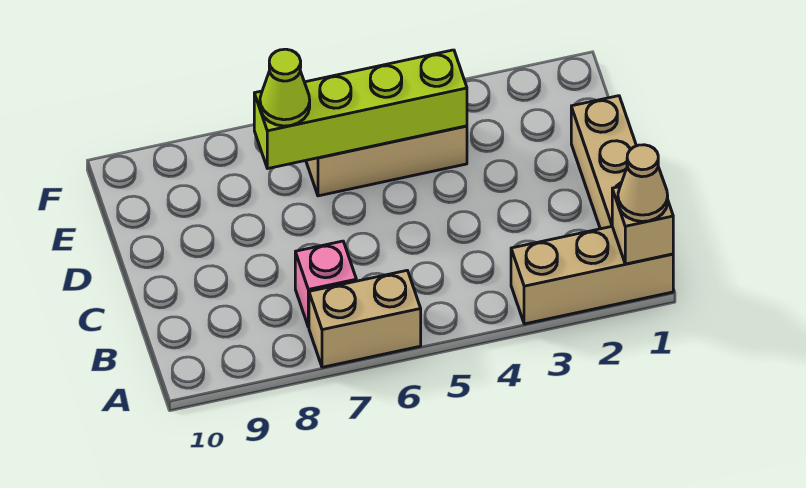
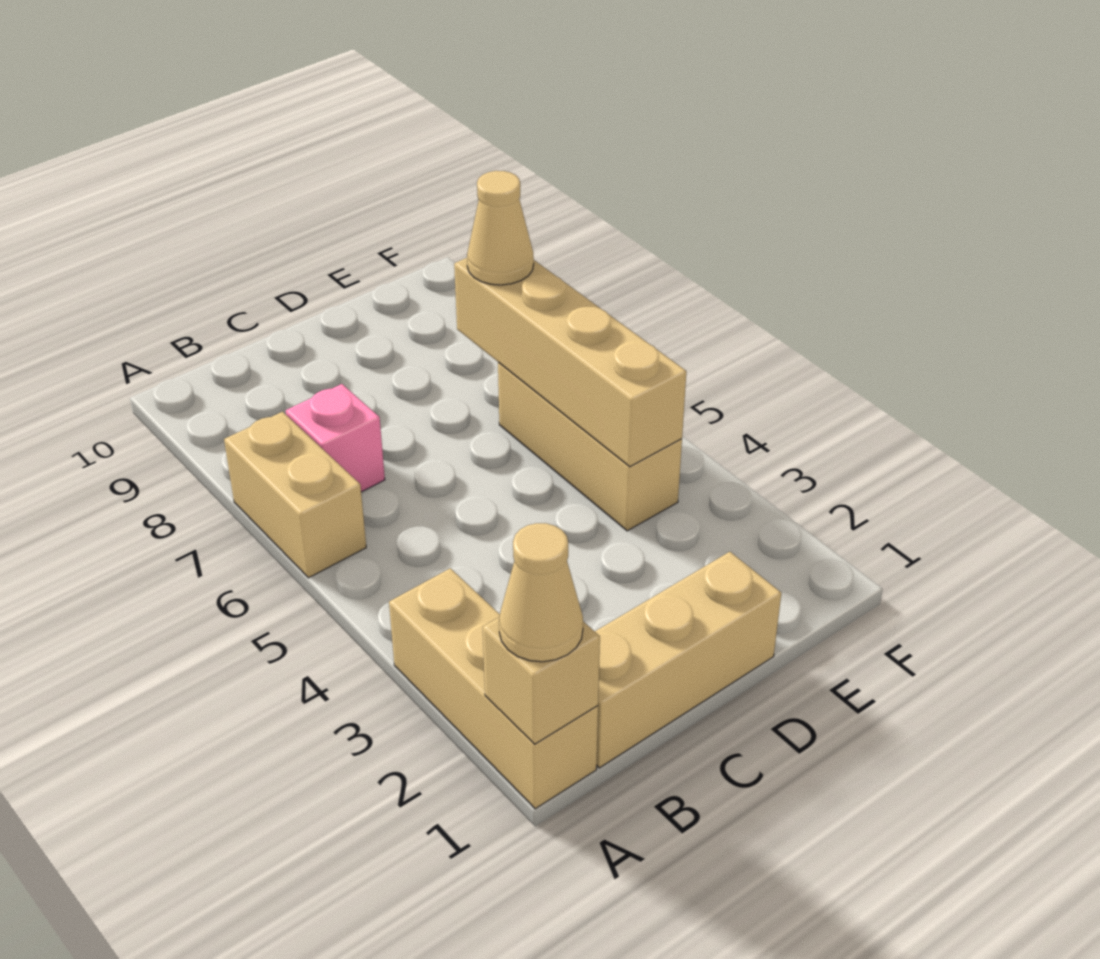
lime brick E4:E7 level 2 -> tan brick E4:E7 level 2
lime cone E7 level 3 -> tan cone E7 level 3

